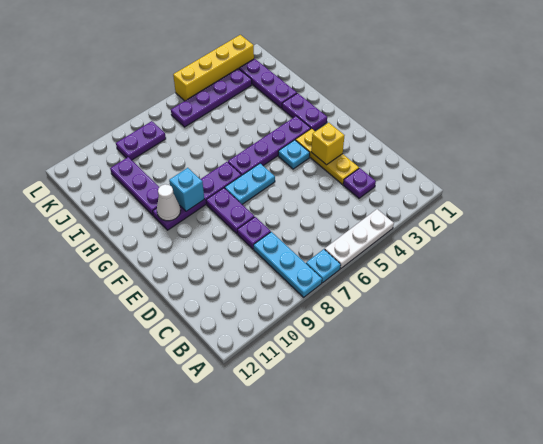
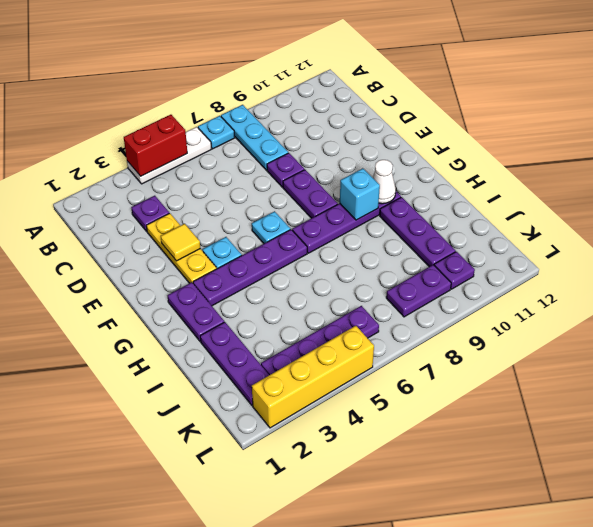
none -> red brick A4:A5 level 2
yellow brick E3 level 2 -> yellow tile E3 level 2
cyan plate F6:F7 level 1 -> cyan plate F6 level 1
none -> purple plate K10 level 1

